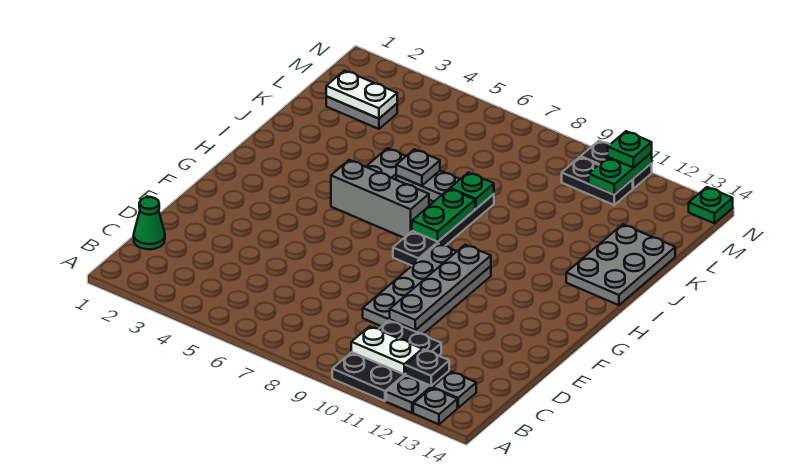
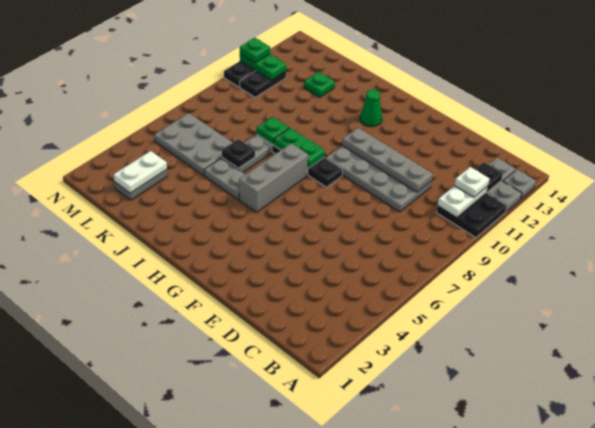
black plate A10:C11 level 1 -> black plate A10:B11 level 1
none -> white plate B11 level 3
green cone C1 level 1 -> green cone H12 level 1
grey plate I13:K14 level 1 -> grey plate K5:M6 level 1
grey plate J6 level 2 -> black plate J6 level 2
green plate N14 level 1 -> green plate K12 level 1

